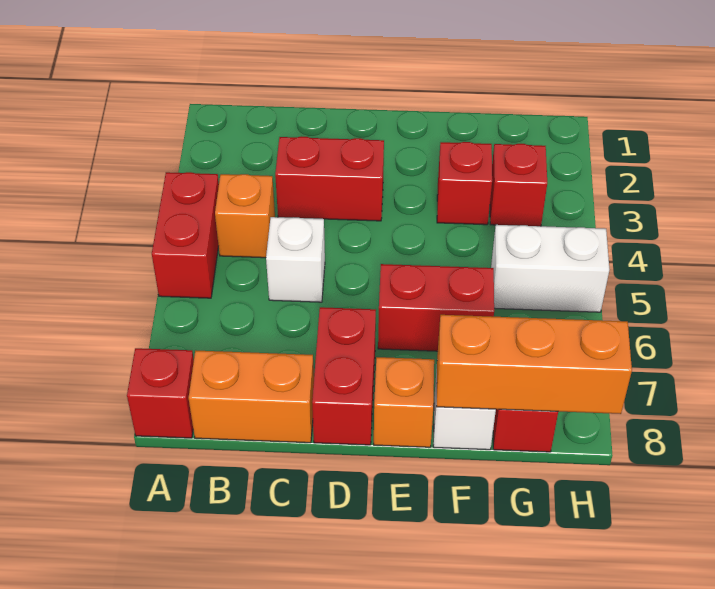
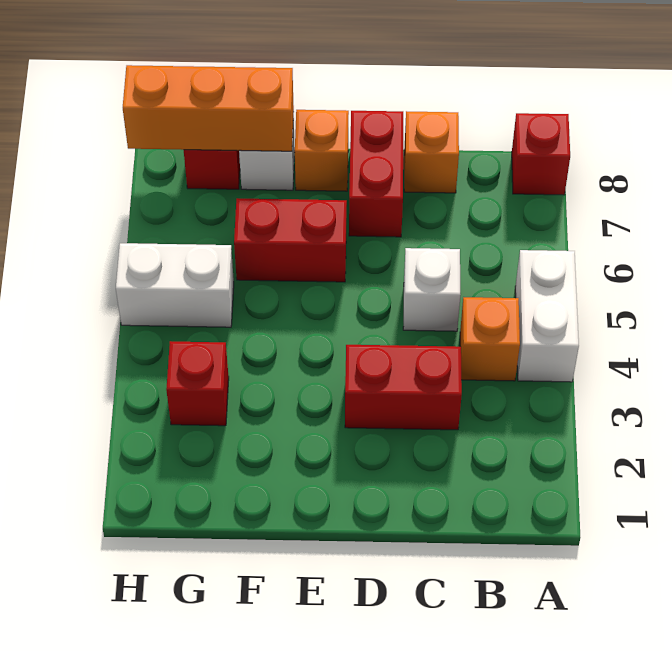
red brick A4:A5 level 1 -> white brick A4:A5 level 1
orange brick B8:C8 level 1 -> orange brick C8 level 1
red brick F3 level 1 -> none

